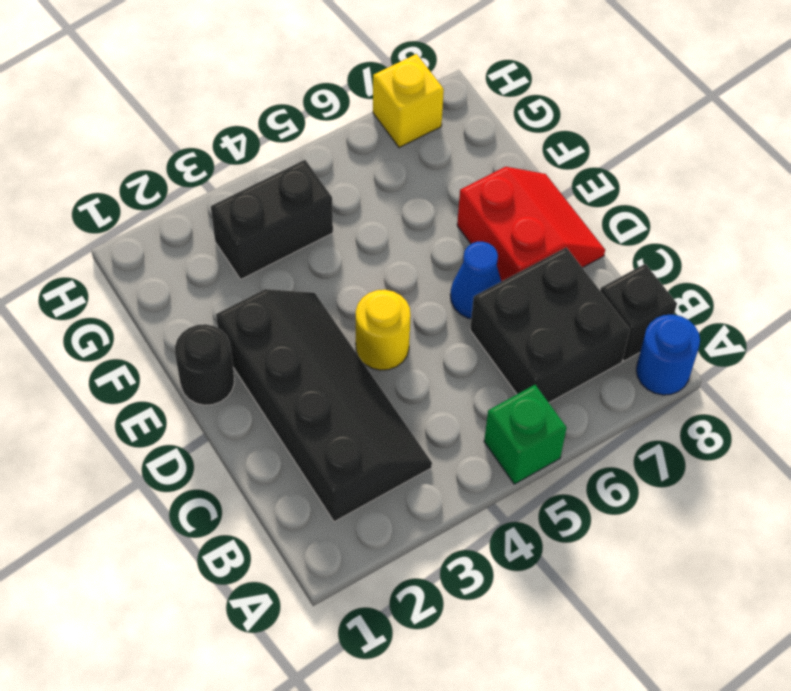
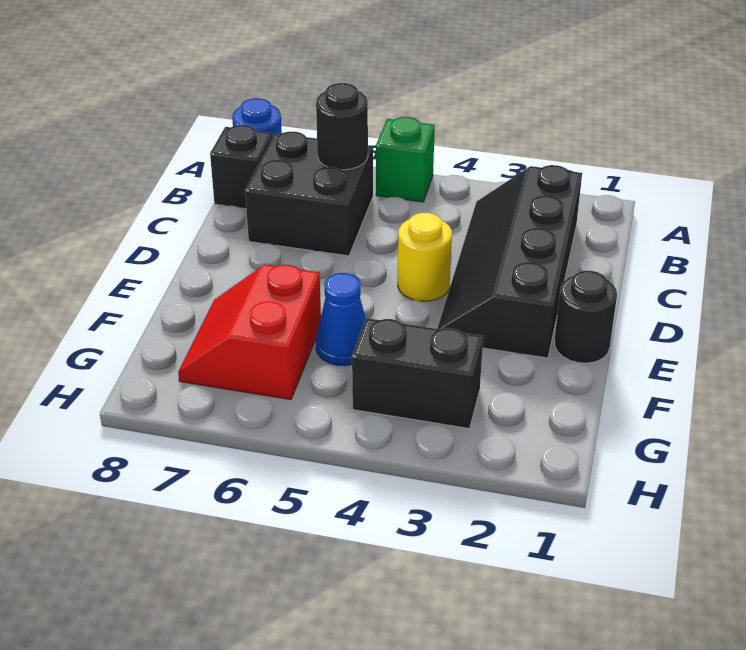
none -> black round brick B6 level 2
blue cone D6 level 1 -> blue cone F5 level 1
red slope D7:E8 level 1 top 7 -> red slope F6:G7 level 1 top 6
yellow brick H7 level 1 -> none

